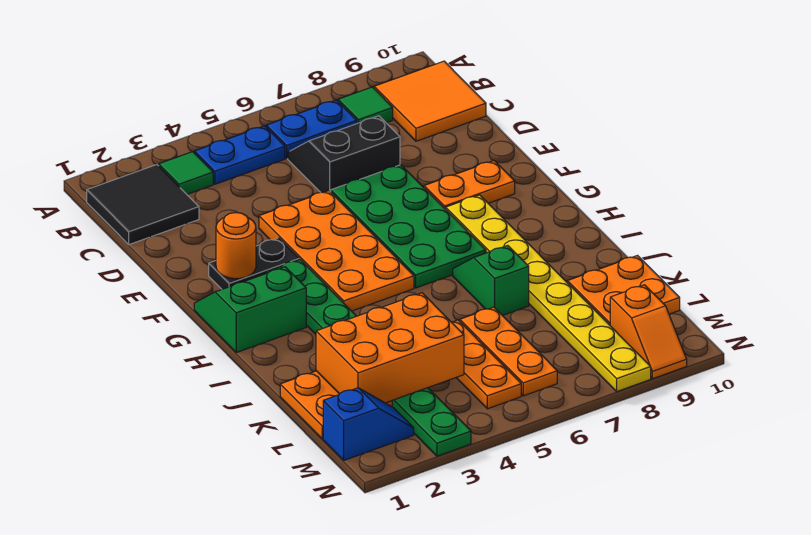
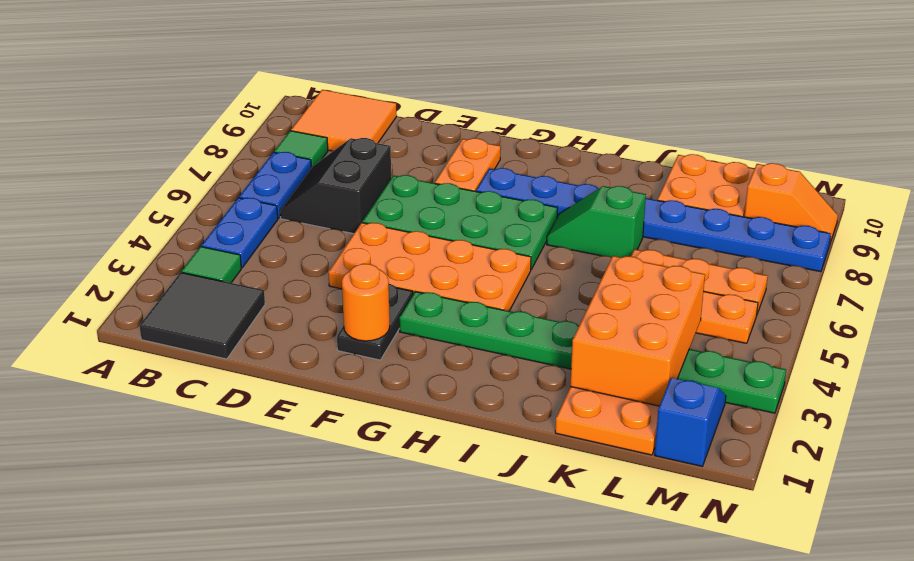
green slope G1:H2 level 1 top H -> none
yellow plate G8:N8 level 1 -> blue plate G8:N8 level 1

